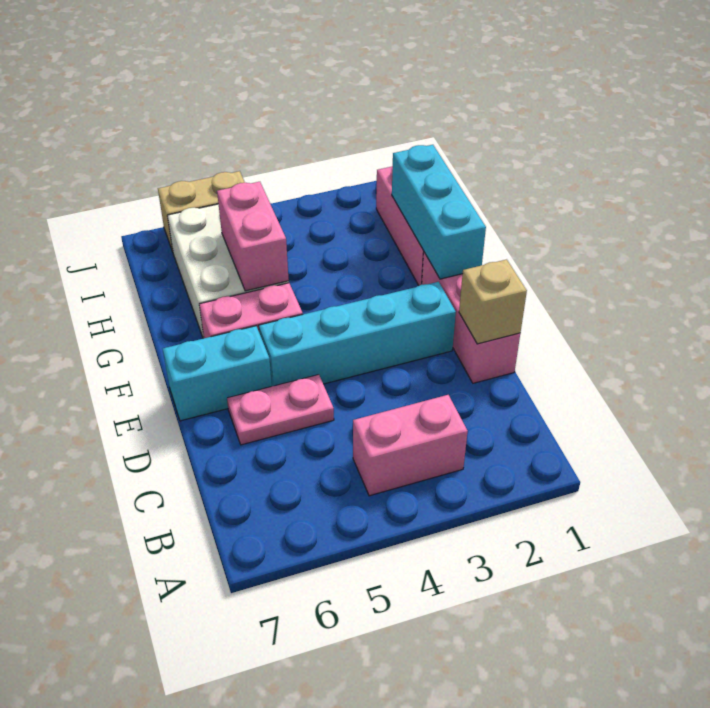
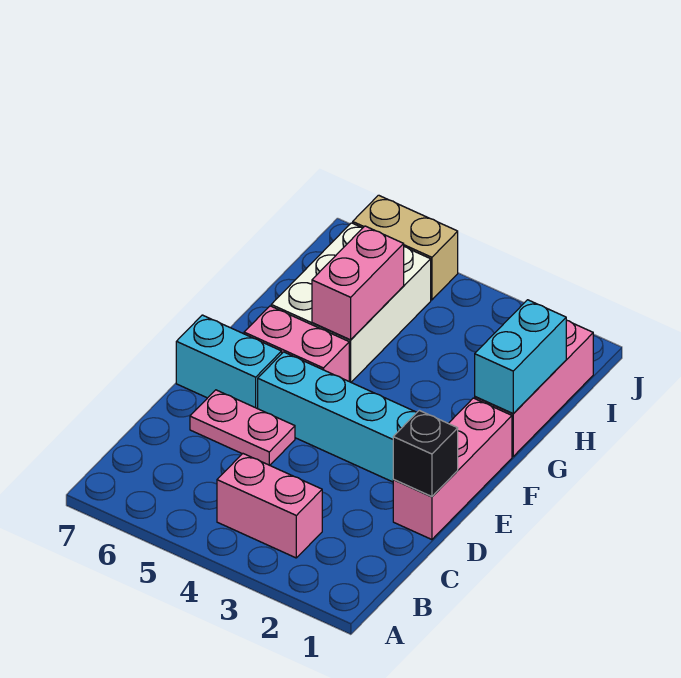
tan brick D1 level 2 -> black brick D1 level 2
cyan brick F1:H1 level 2 -> cyan brick G1:H1 level 2

